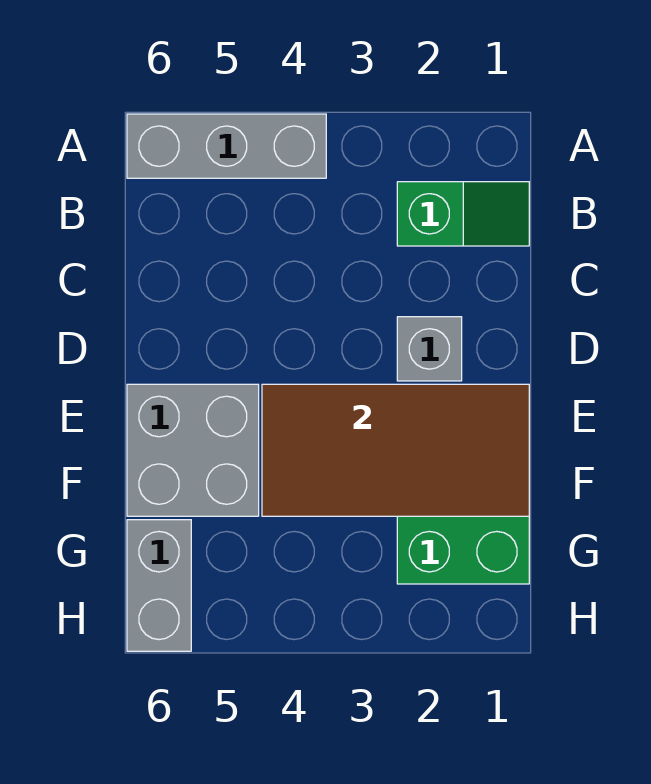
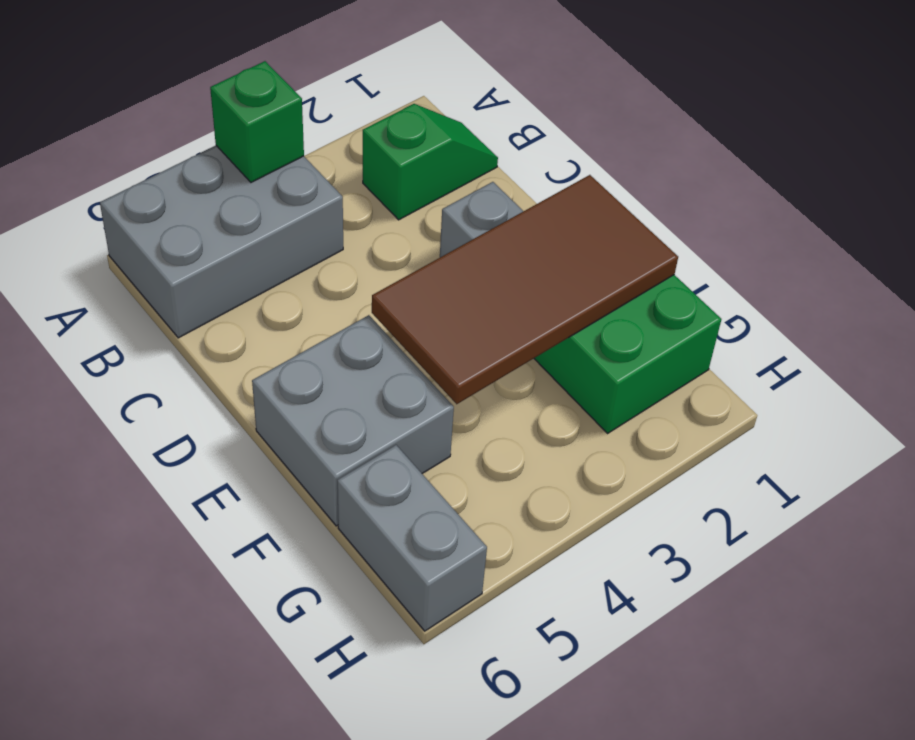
grey brick A4:A6 level 1 -> grey brick A4:B6 level 1
none -> green brick A4 level 2

